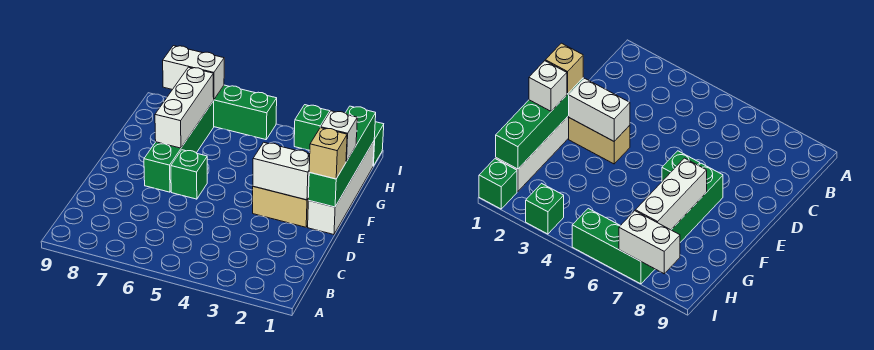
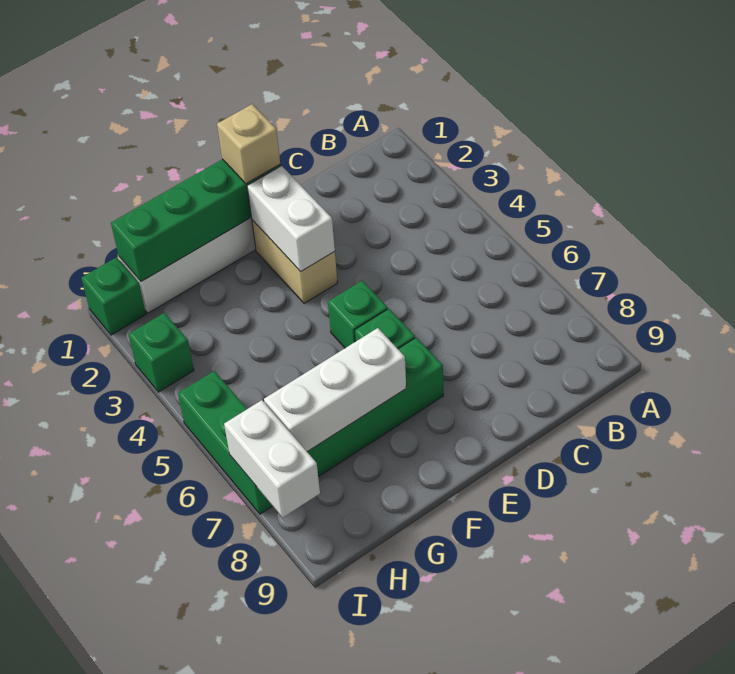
none -> green brick E5 level 1
white brick F1 level 3 -> none

